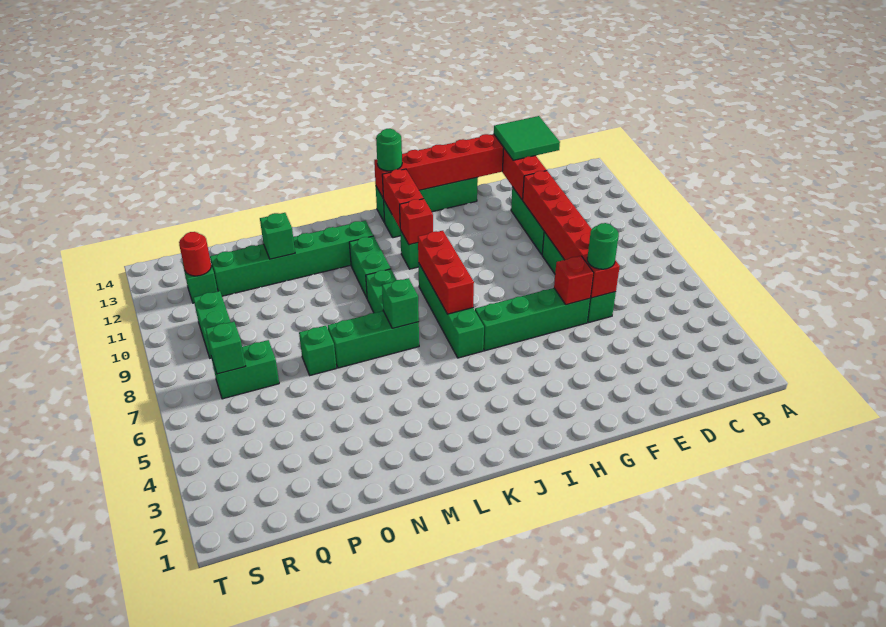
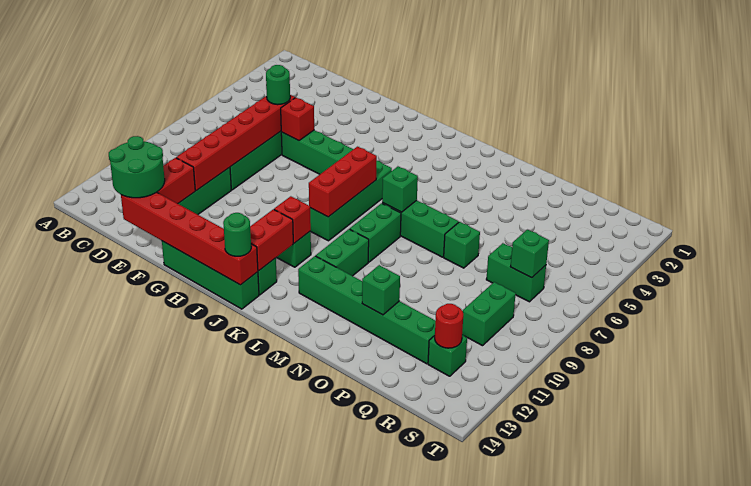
green tile D13:E14 level 3 -> green round brick D13:E14 level 3

